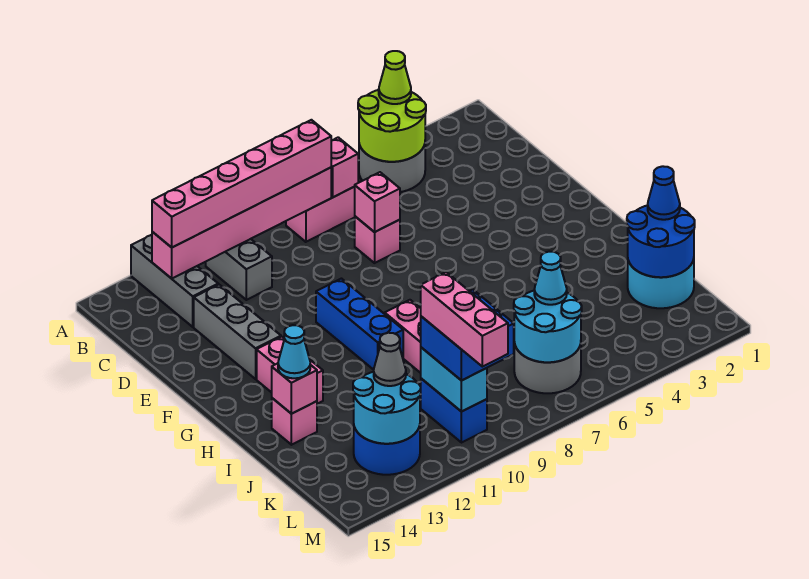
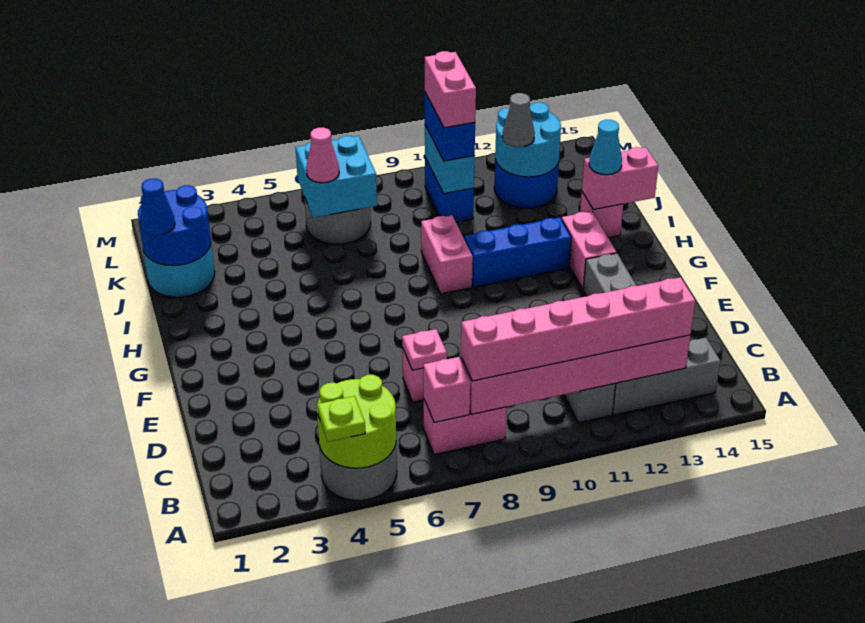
lime cone A4 level 3 -> lime plate A4 level 3
grey brick A13:C13 level 1 -> grey brick B12:B14 level 1
pink brick D7 level 2 -> pink plate D7 level 2
blue brick F10:H10 level 1 -> blue brick H10:H12 level 1
pink brick I14 level 2 -> pink brick I14:I15 level 2
cyan round brick K6:L7 level 2 -> cyan brick K6:L7 level 2
cyan cone K6 level 3 -> pink cone K6 level 3
blue brick K9:L10 level 3 -> blue brick K10:L10 level 3
pink brick K10:M10 level 4 -> pink brick K10:L10 level 4

